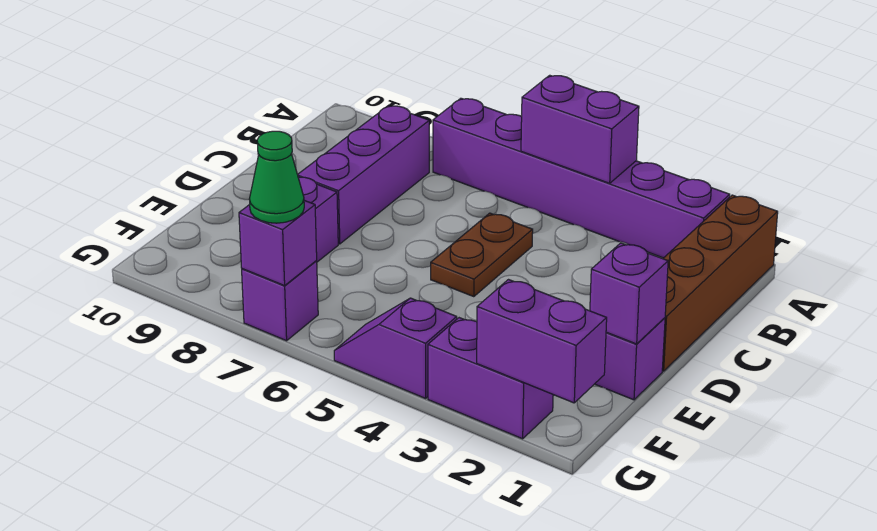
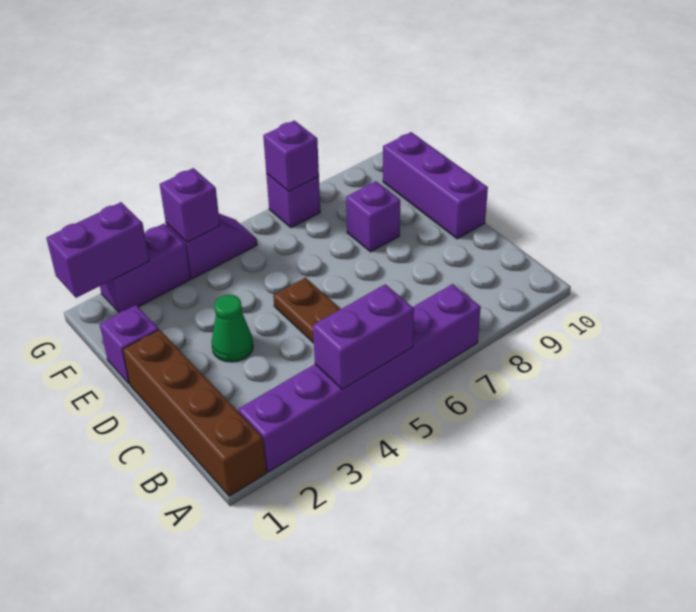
purple brick B8:D8 level 1 -> purple brick D10:F10 level 1
purple brick E1 level 2 -> purple brick G4 level 2
green cone G7 level 3 -> green cone D3 level 1

